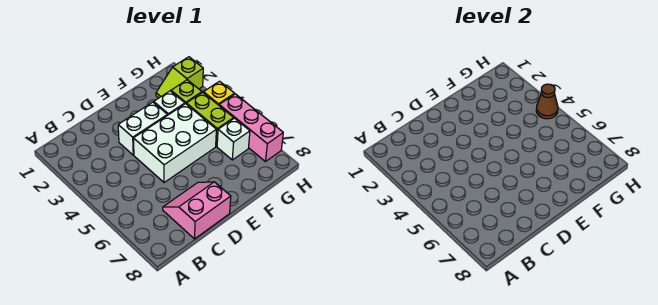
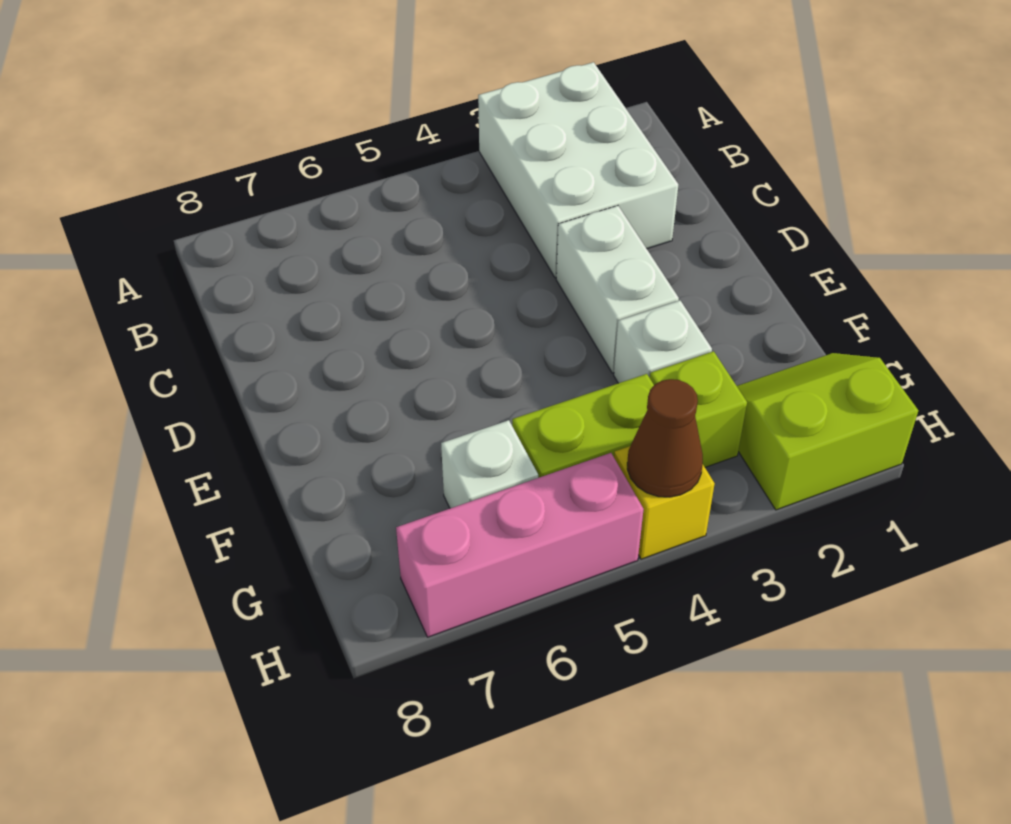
pink slope C7:D8 level 1 top 8 -> none
white brick D4:F5 level 1 -> white brick A2:C3 level 1
lime slope G2:H2 level 1 top H -> lime slope G1:H2 level 1 top H

